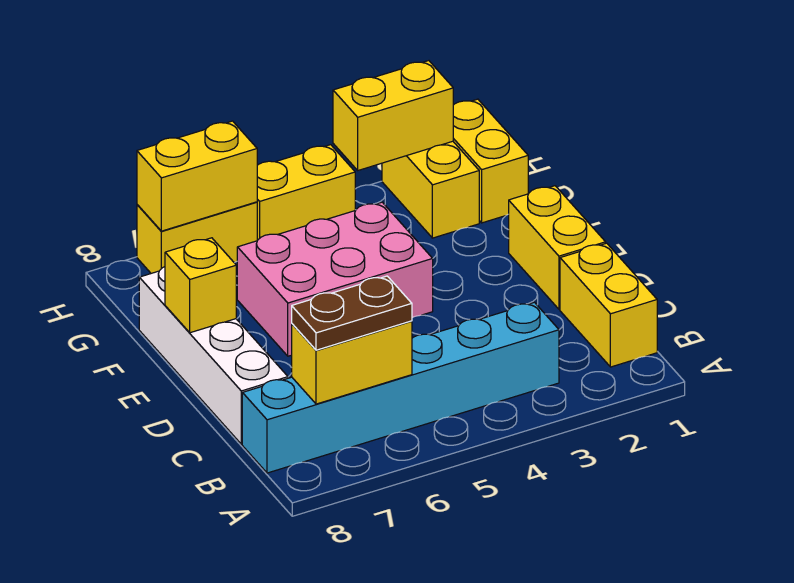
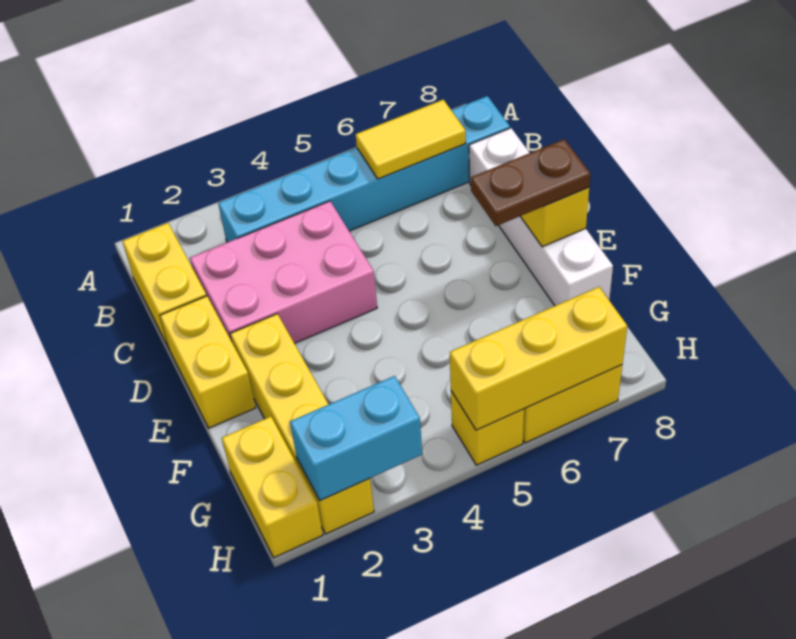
yellow brick B6:B7 level 2 -> yellow tile B6:B7 level 2
brown plate B6:B7 level 3 -> brown plate E7:E8 level 3
pink brick E4:F6 level 1 -> pink brick C2:D4 level 1
yellow brick G2:H2 level 1 -> yellow brick E2:H2 level 1
yellow brick H2:H3 level 2 -> cyan brick H2:H3 level 2
yellow brick H4:H5 level 1 -> yellow brick H5 level 1
yellow brick H6:H7 level 2 -> yellow brick H5:H7 level 2

